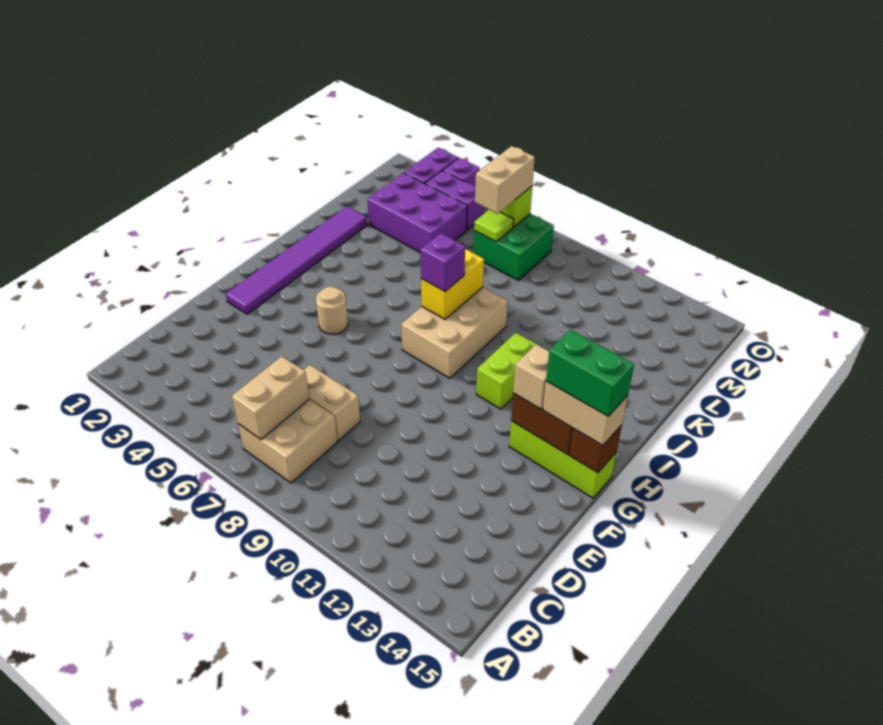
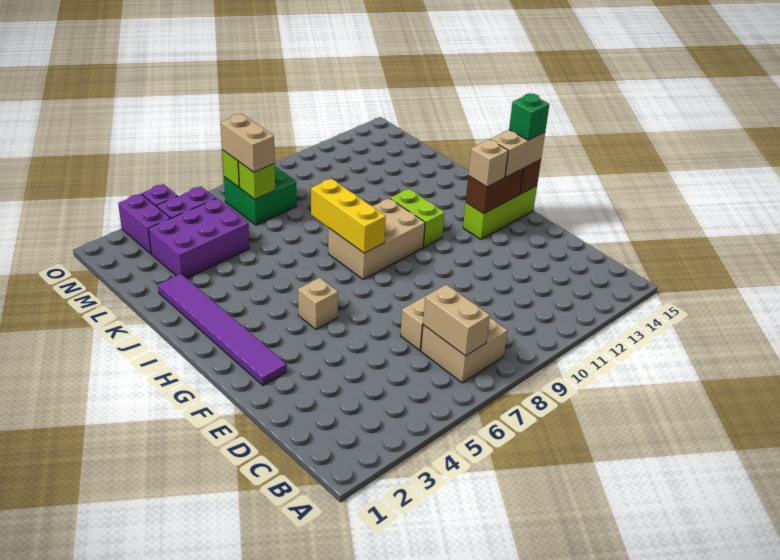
tan round brick G5 level 1 -> tan brick G5 level 1
green brick G14:G15 level 4 -> green brick G15 level 4
tan brick H8:J9 level 1 -> tan brick H8:I10 level 1
yellow brick I8:J8 level 2 -> yellow brick H8:J8 level 2
purple brick I8 level 3 -> none
lime tile M7 level 2 -> lime brick M7 level 2

